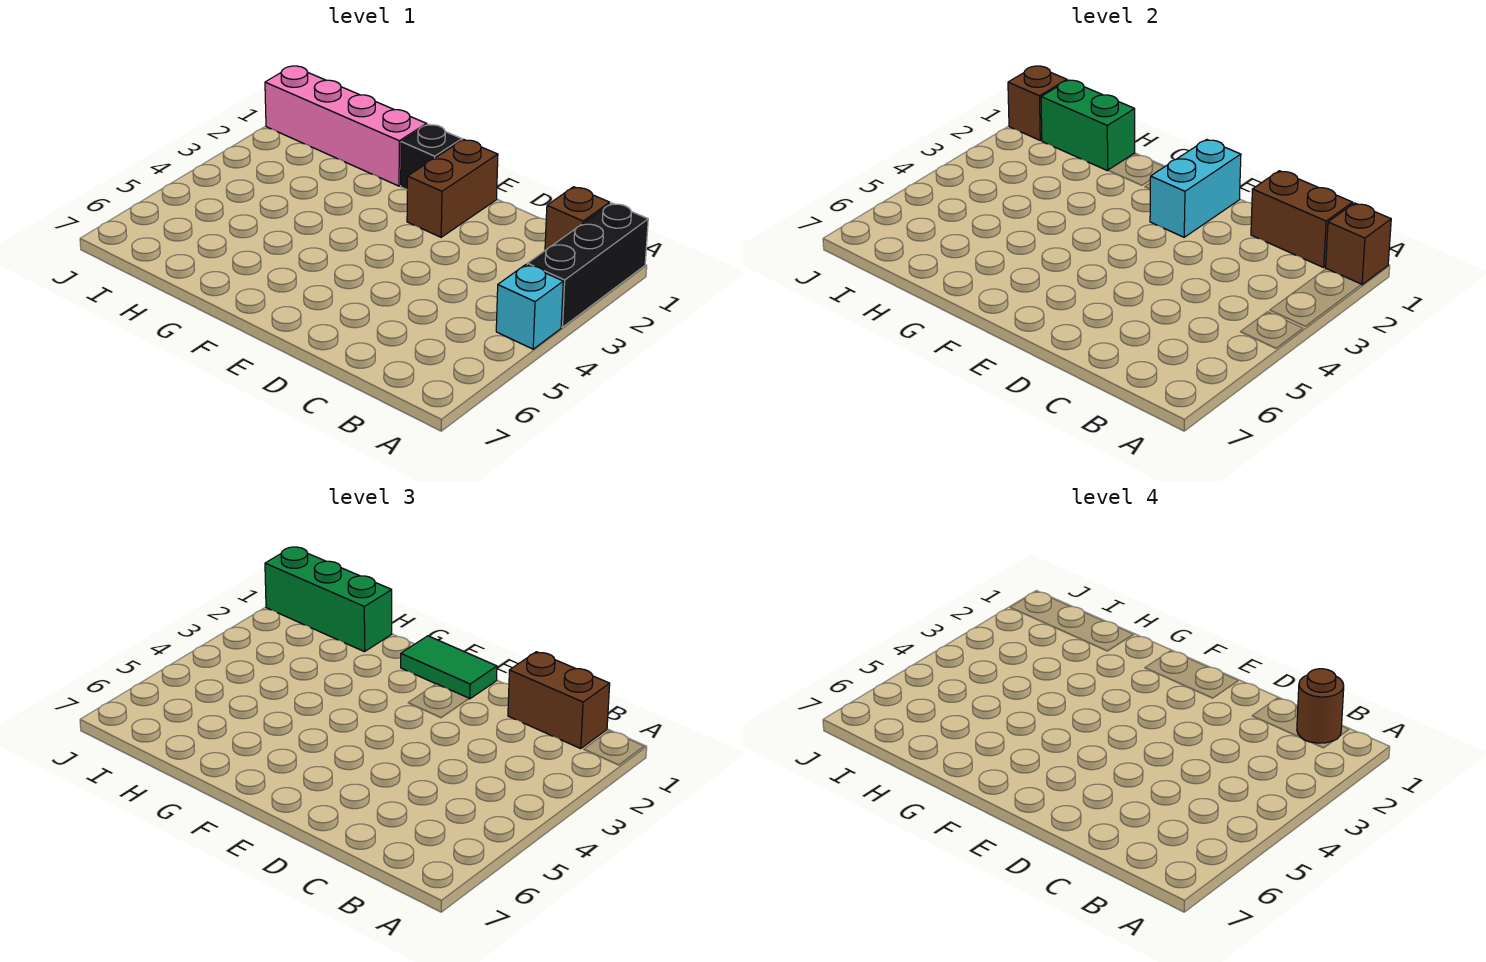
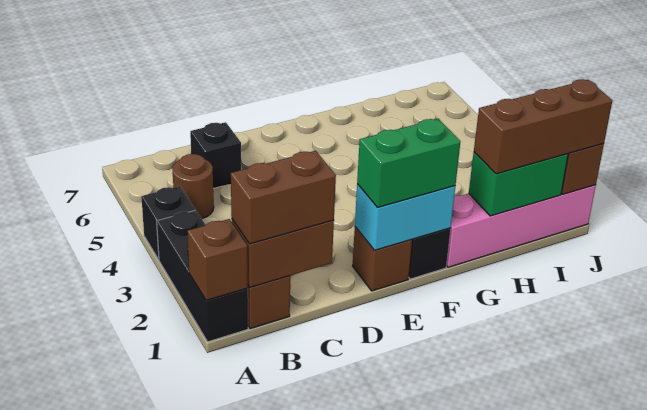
cyan brick A4 level 1 -> black brick A4 level 1
brown round brick B1 level 4 -> brown round brick B5 level 1
none -> black brick C6 level 1
brown brick E1:E2 level 1 -> brown brick E1 level 1
cyan brick E1:E2 level 2 -> cyan brick E1:F1 level 2
green tile E1:F1 level 3 -> green brick E1:F1 level 3
green brick H1:J1 level 3 -> brown brick H1:J1 level 3

